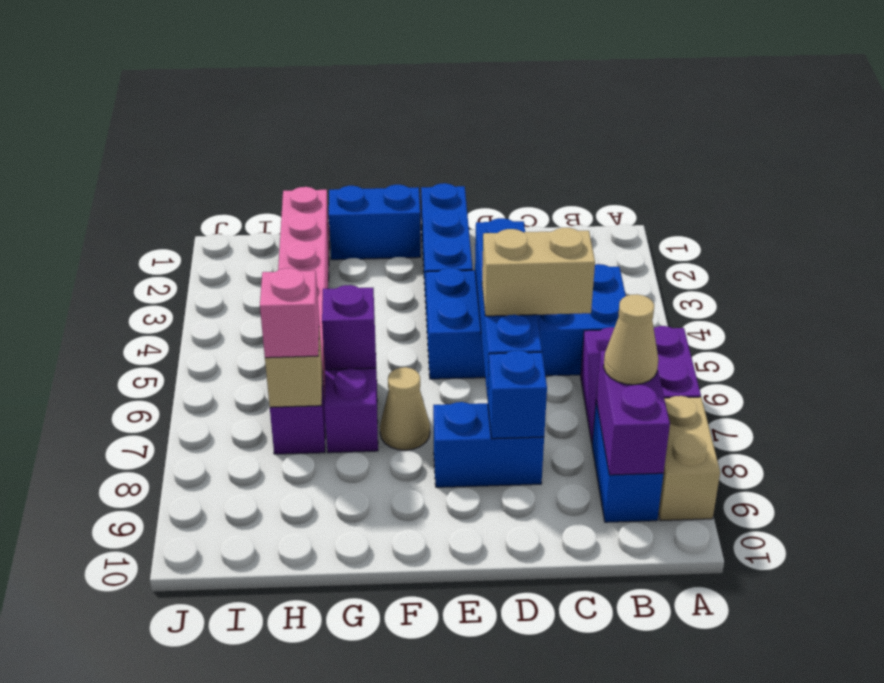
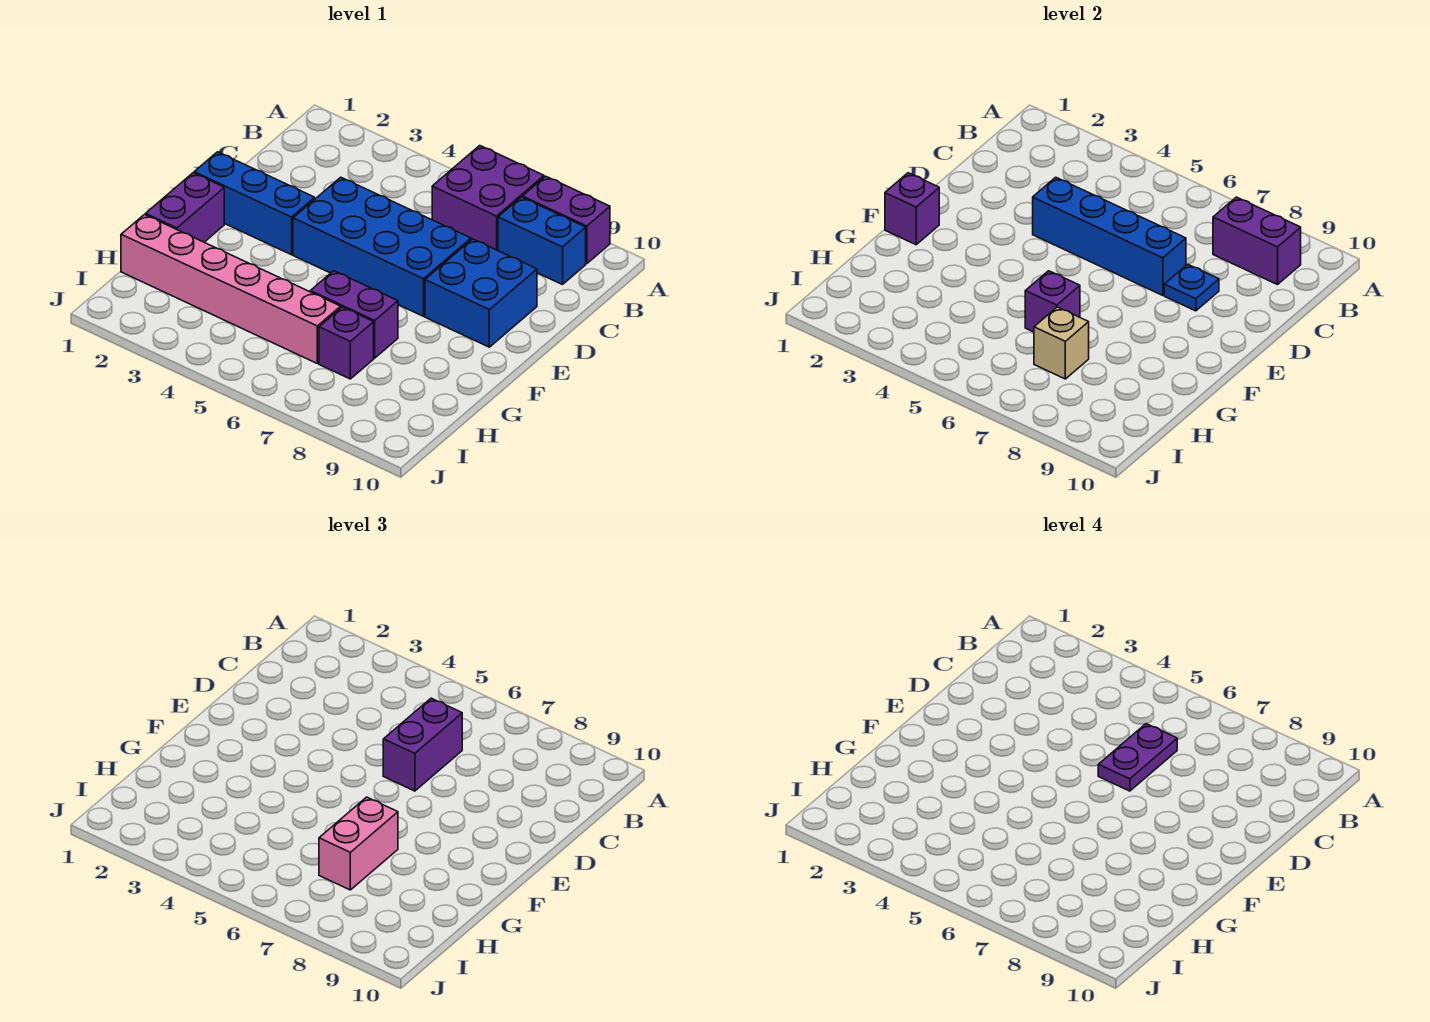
tan brick A8:A9 level 1 -> purple brick A8:A9 level 1
blue brick B4:E5 level 1 -> blue brick D4:E7 level 1
tan cone B8 level 3 -> none
tan brick C6:D6 level 3 -> purple brick C6:D6 level 3
none -> purple plate C6:D6 level 4
blue brick D8:E8 level 1 -> blue brick D8:E9 level 1
blue brick D8 level 2 -> blue plate D8 level 2
blue brick F1:G1 level 1 -> purple brick F1:G1 level 1
none -> purple brick F1 level 2
tan cone F7 level 1 -> none
pink brick H7 level 3 -> pink brick G7:H7 level 3

